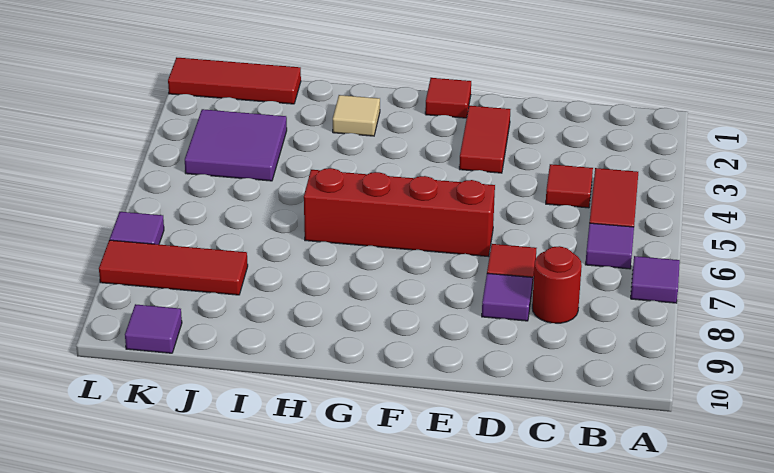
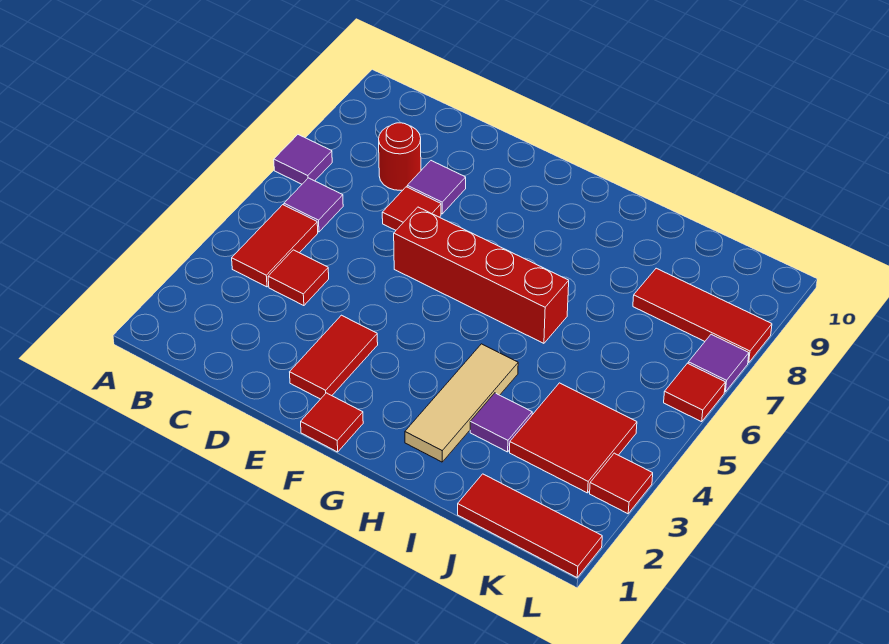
tan tile H2 level 1 -> tan tile H2:H4 level 1
purple tile J3:K4 level 1 -> red tile J3:K4 level 1
purple tile K10 level 1 -> purple tile I3 level 1
none -> red tile L3 level 1
none -> red tile L6 level 1

